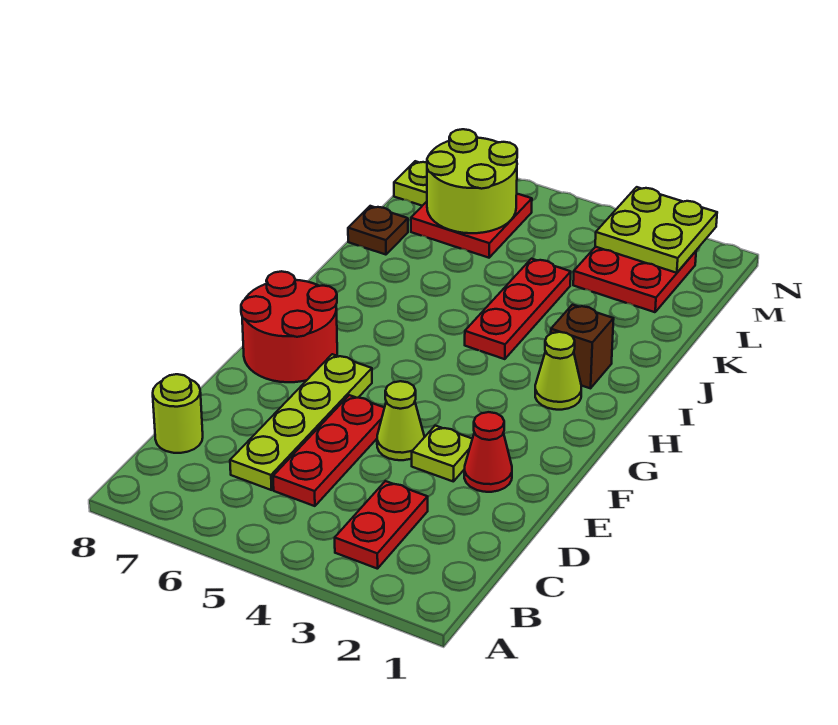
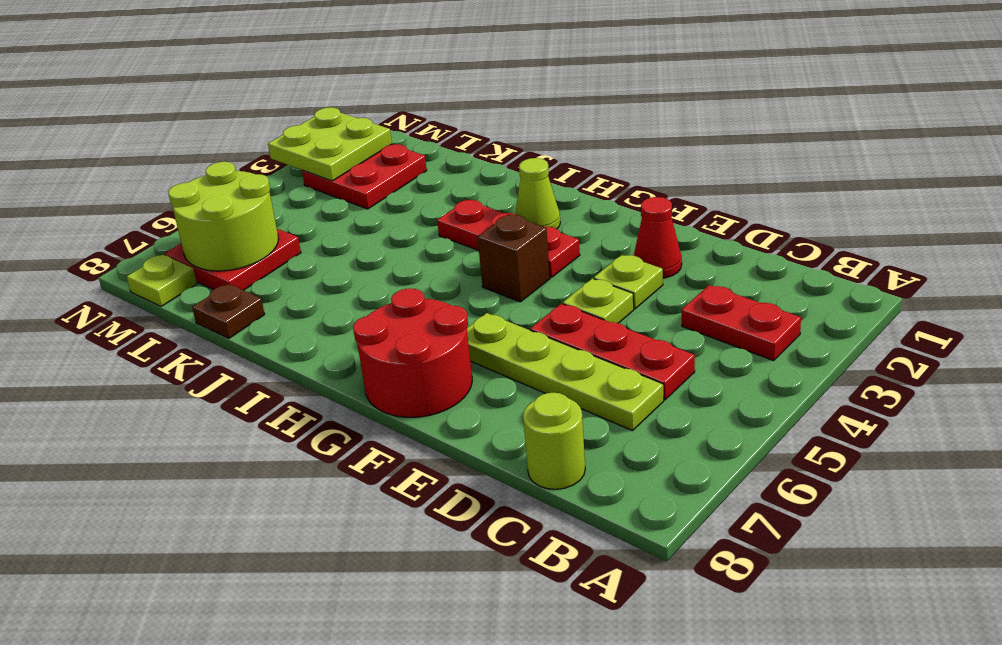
lime cone E4 level 1 -> lime plate E4 level 1
brown brick I2 level 1 -> brown brick G4 level 1
red plate I4:K4 level 1 -> red plate G3:I3 level 1

